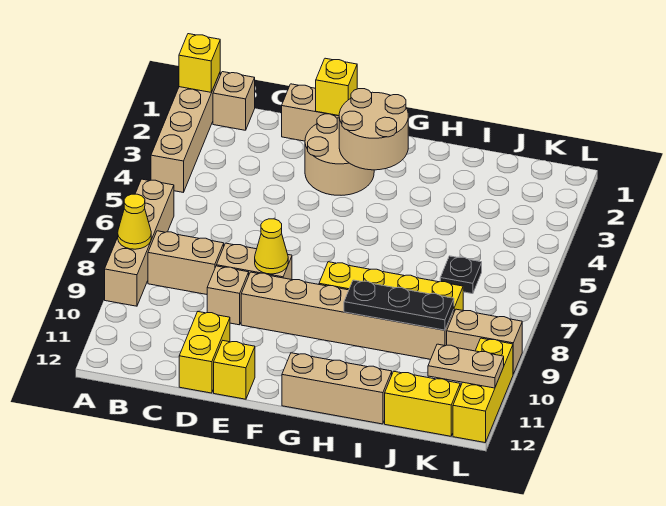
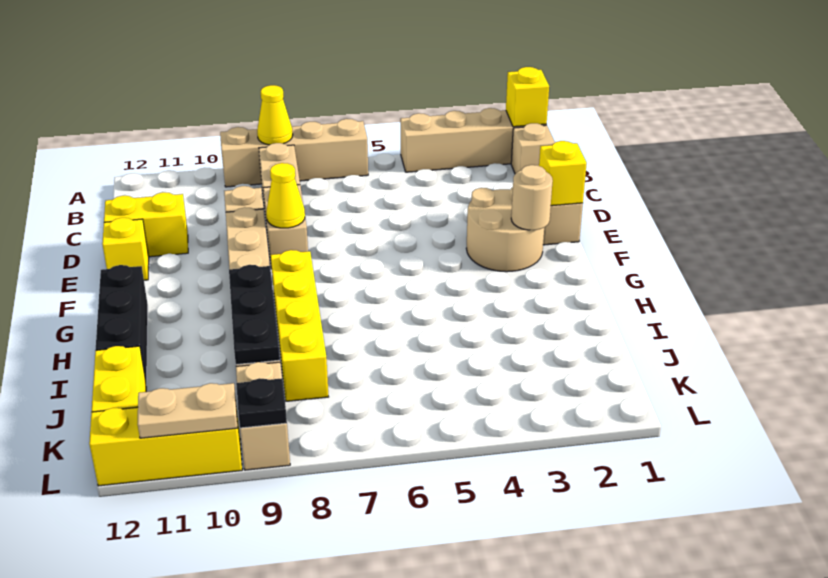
tan round brick F2:G3 level 2 -> tan round brick F2 level 2
tan brick G12:I12 level 1 -> black brick G12:I12 level 1
black plate J6 level 1 -> black plate L9 level 2
tan plate K11:L11 level 2 -> tan plate L10:L11 level 2

